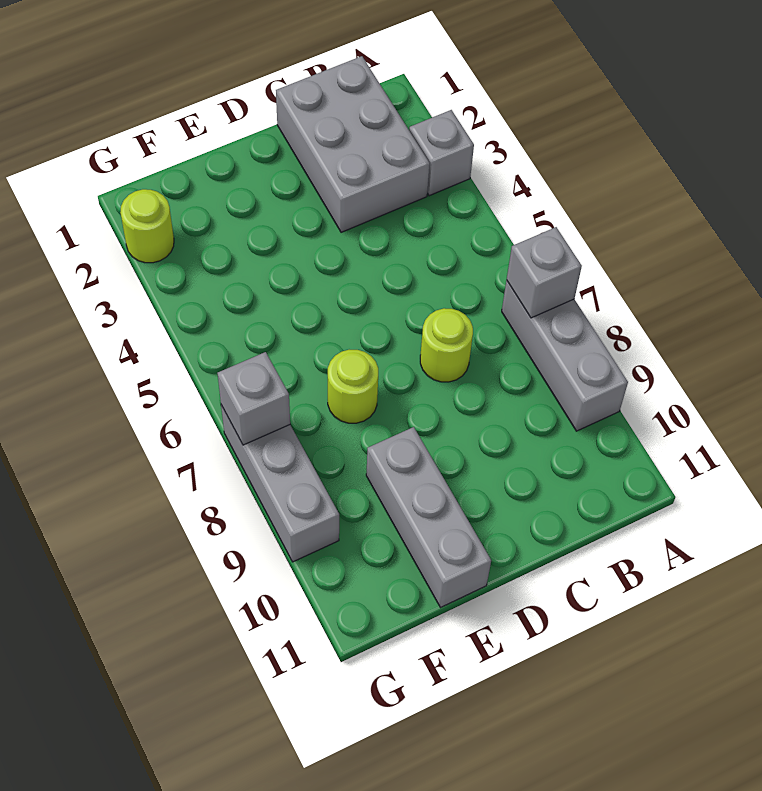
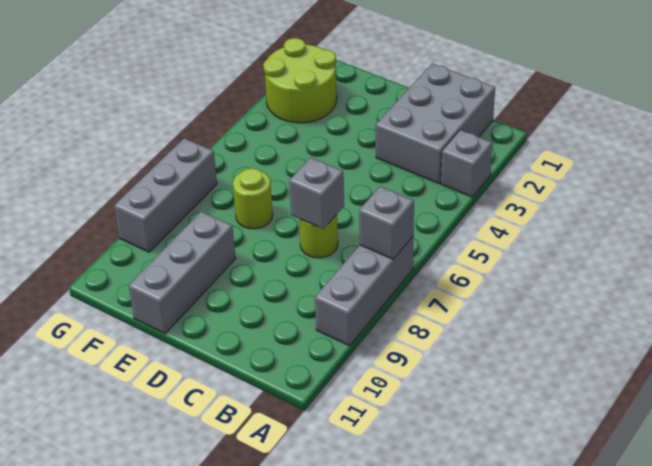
lime round brick G2 level 1 -> lime round brick F2:G3 level 1
grey brick G7 level 2 -> grey brick C7 level 2

